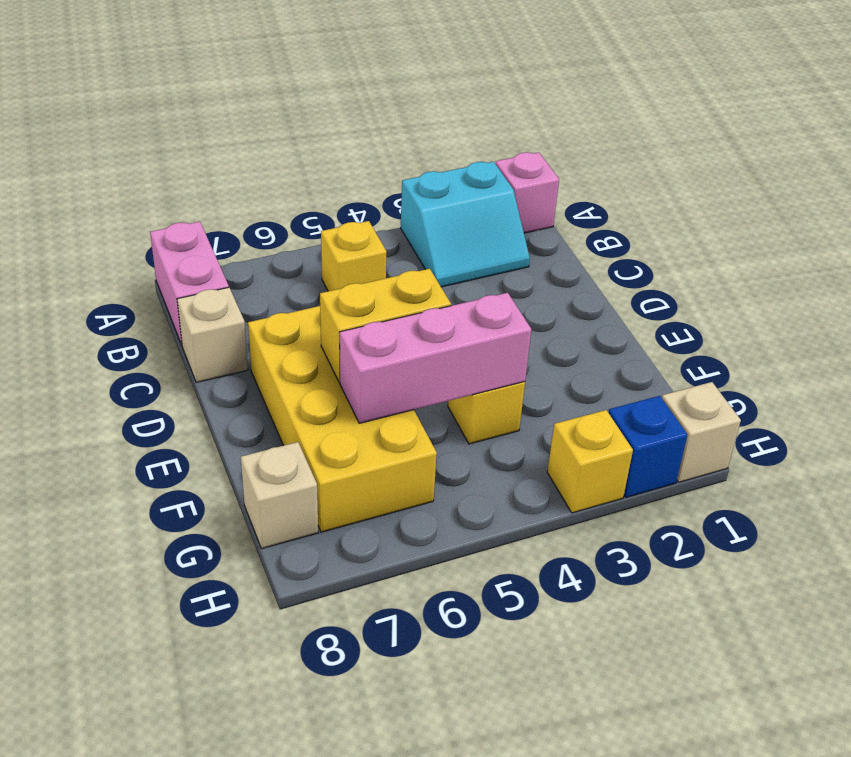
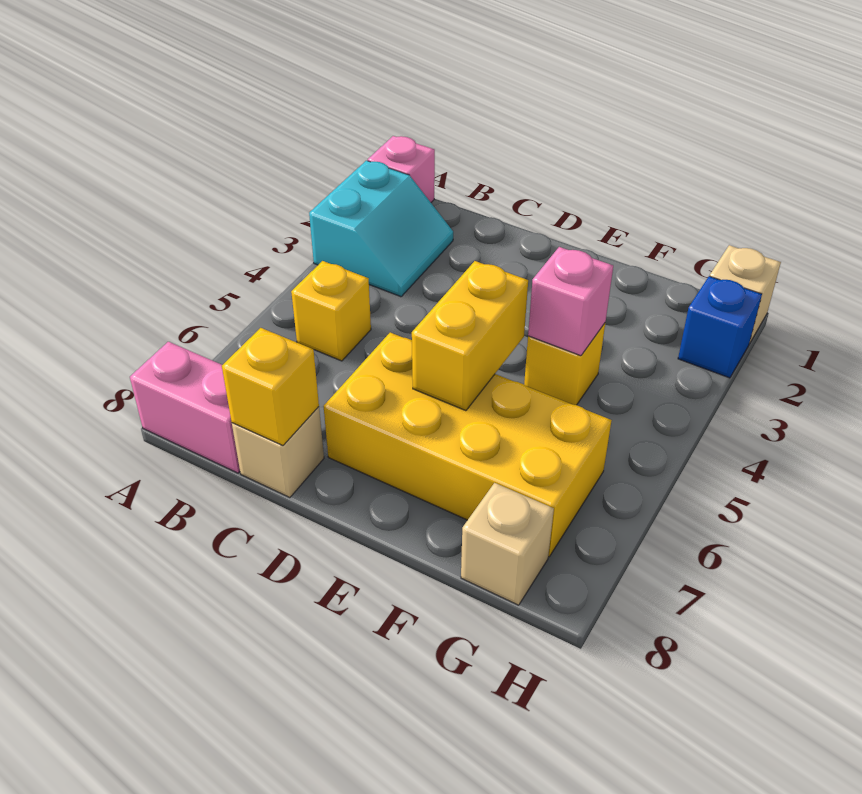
pink brick F4:F6 level 2 -> pink brick F4 level 2
yellow brick H3 level 1 -> yellow brick C8 level 2

